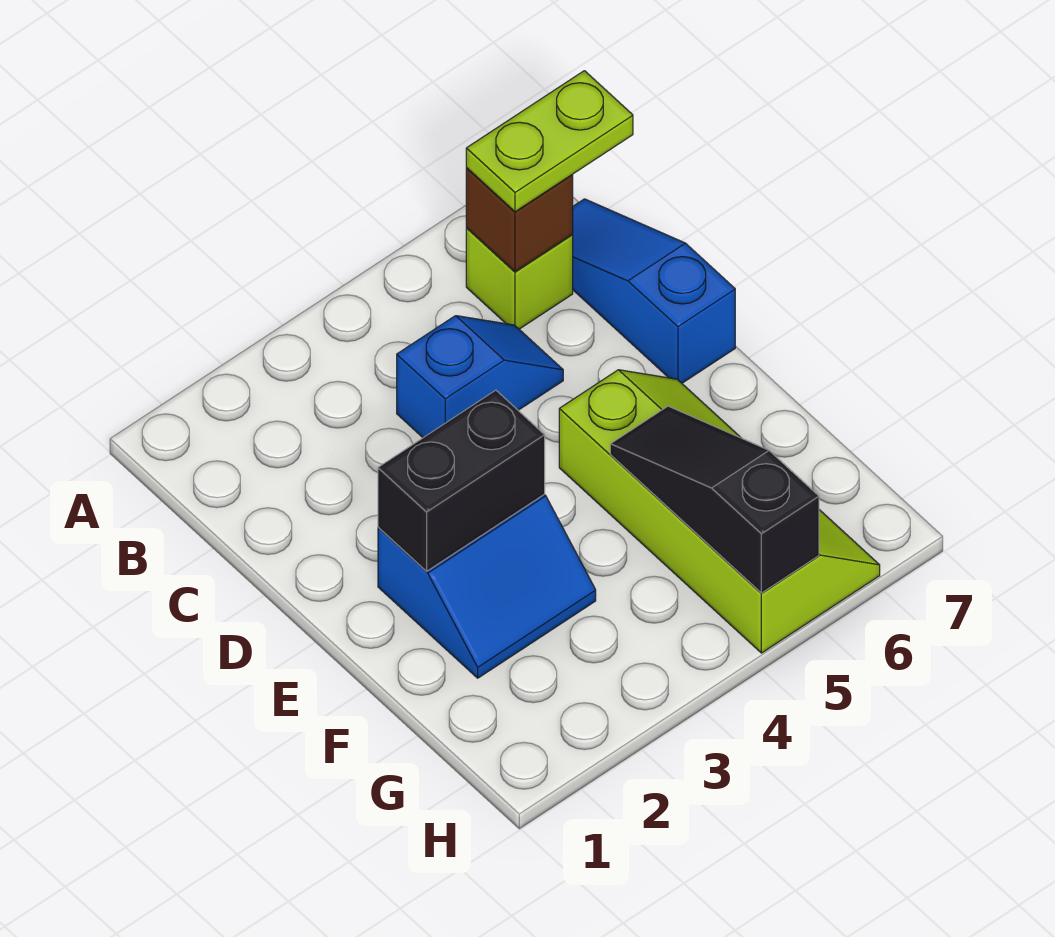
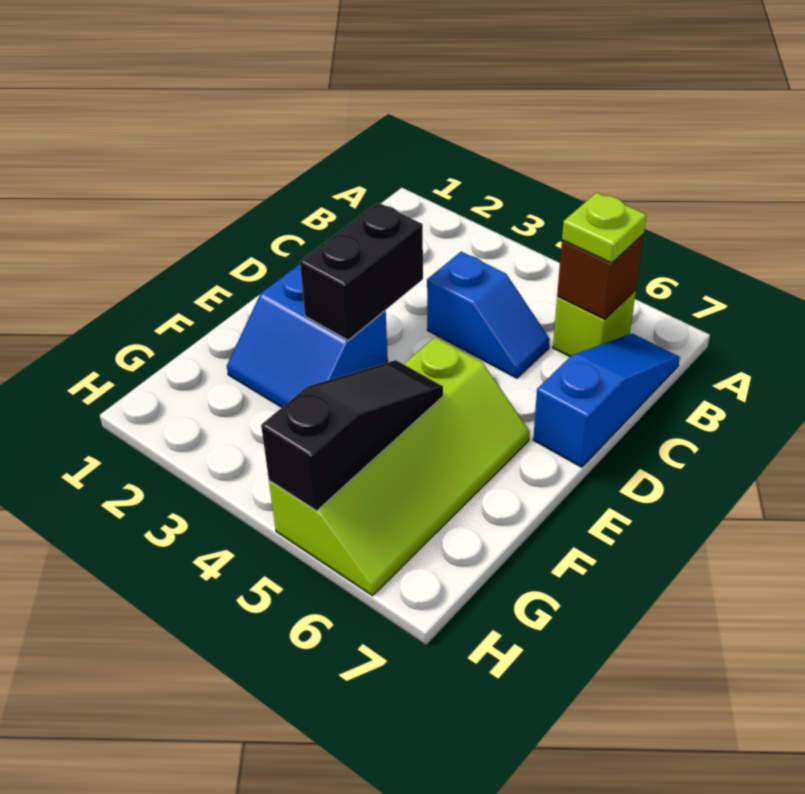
lime plate B6:B7 level 3 -> lime plate B6 level 3
black brick E2:E3 level 2 -> black brick D3:E3 level 2

